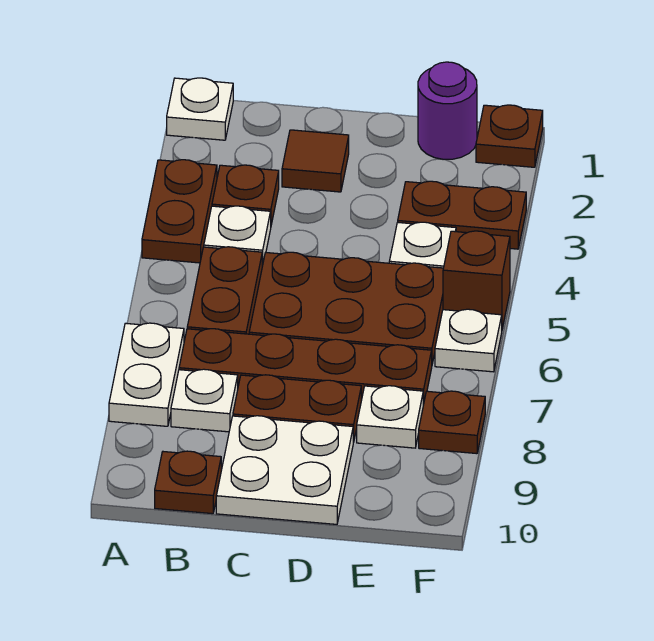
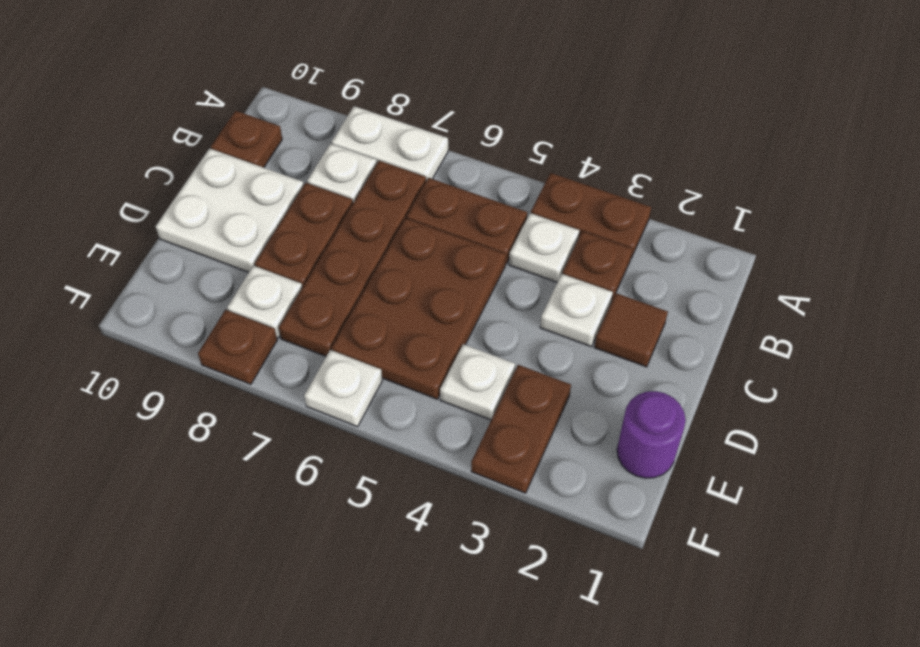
white plate A1 level 1 -> white plate C3 level 1
brown plate F1 level 1 -> none
brown brick F5 level 1 -> none

